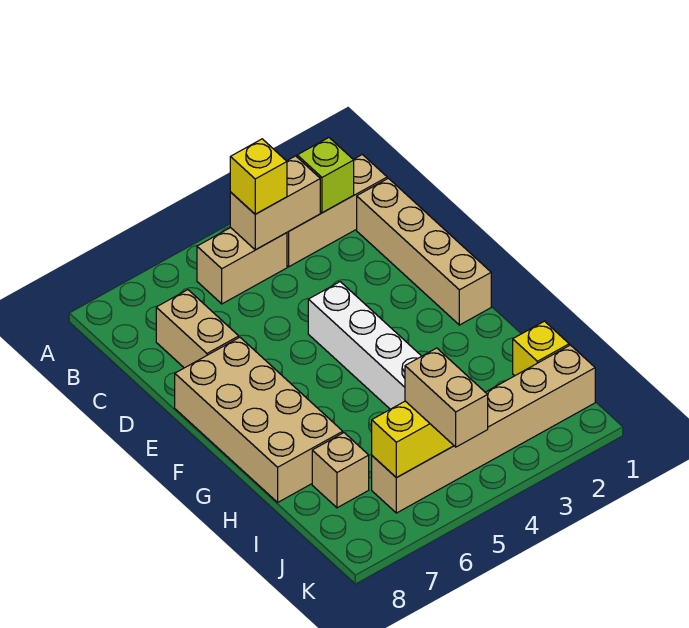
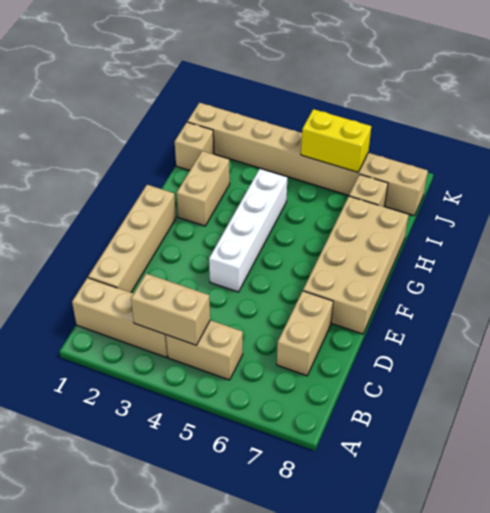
lime brick B2 level 2 -> none
yellow brick B4 level 3 -> none
yellow brick I1 level 1 -> tan brick I1 level 1
tan brick J1:J6 level 1 -> tan brick J1:J8 level 1
tan brick J5:K5 level 3 -> tan brick G2:H2 level 1

